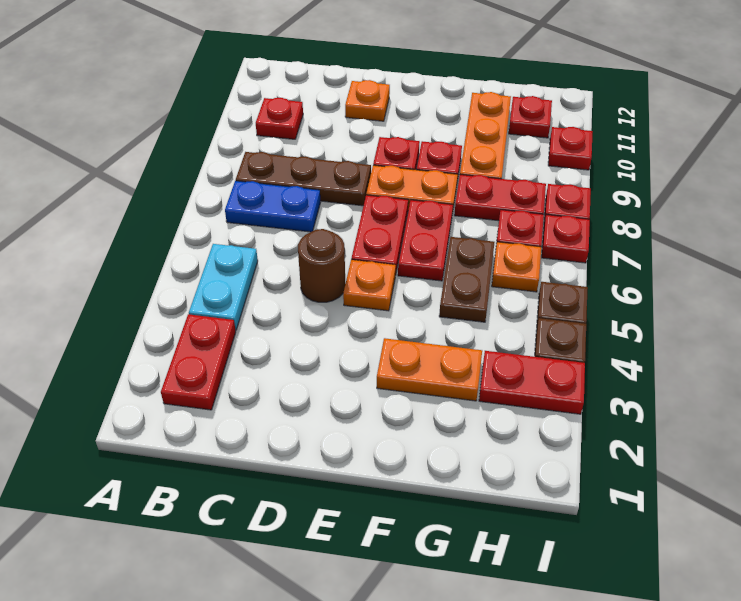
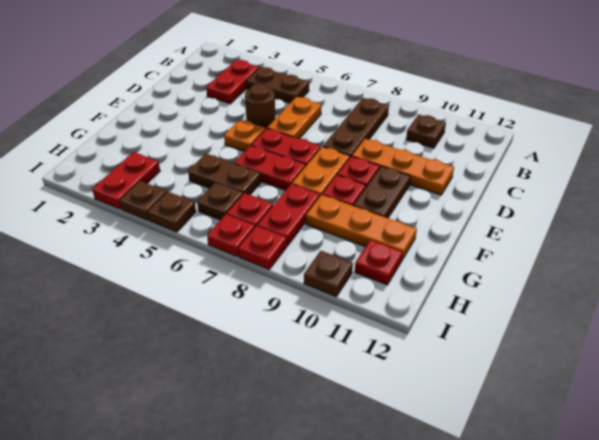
red plate B2:B3 level 1 -> red plate B3:C3 level 1
cyan plate B4:B5 level 1 -> brown plate B4:B5 level 1
blue plate B7:C7 level 1 -> none
red plate B10 level 1 -> brown plate B10 level 1
orange plate D11 level 1 -> orange plate D9:D11 level 1
none -> brown plate E10:F10 level 1
orange plate F3:G3 level 1 -> orange plate C6:D6 level 1
orange plate H6 level 1 -> brown plate H6 level 1
red plate I10 level 1 -> brown plate I10 level 1

